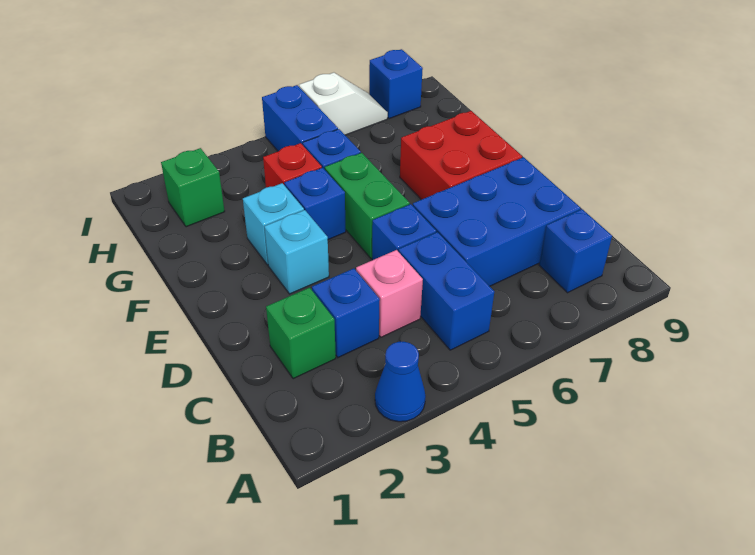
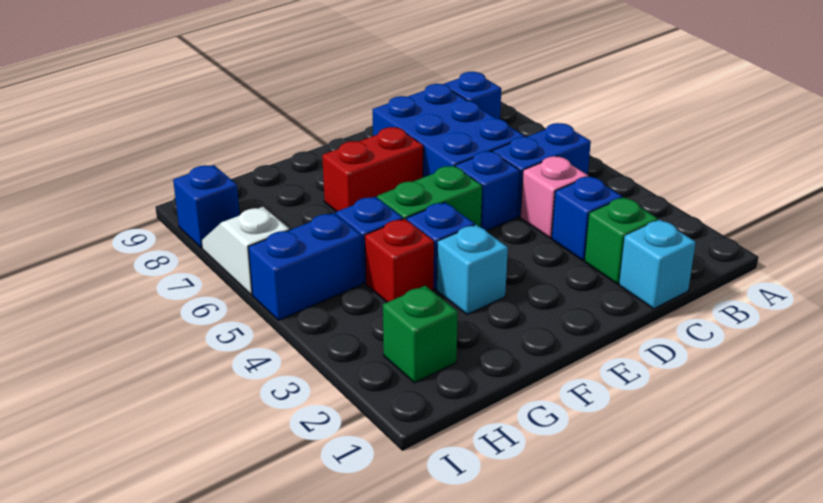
blue cone A3 level 1 -> none
cyan brick E3 level 1 -> cyan brick C1 level 1
red brick E7:F8 level 1 -> red brick E7:F7 level 1

